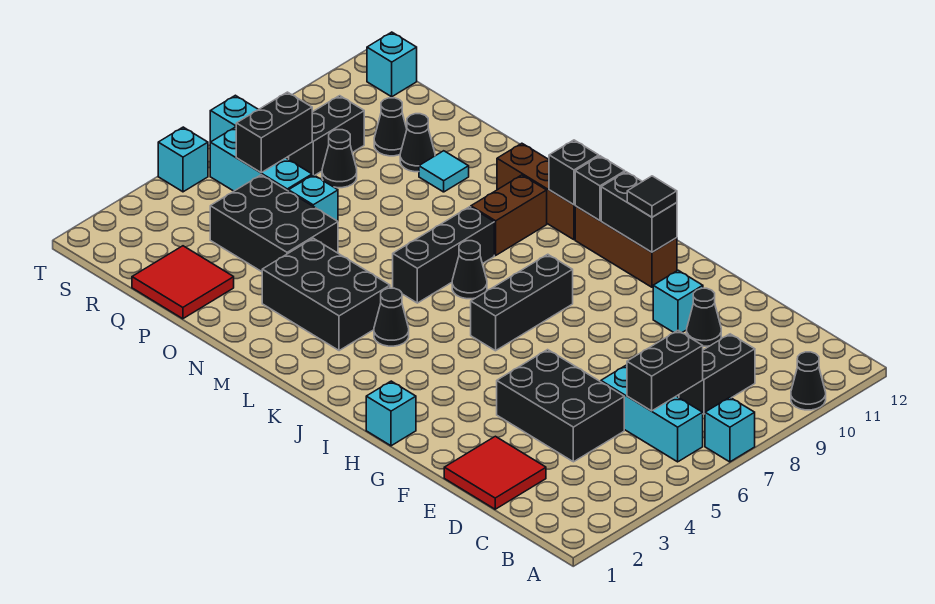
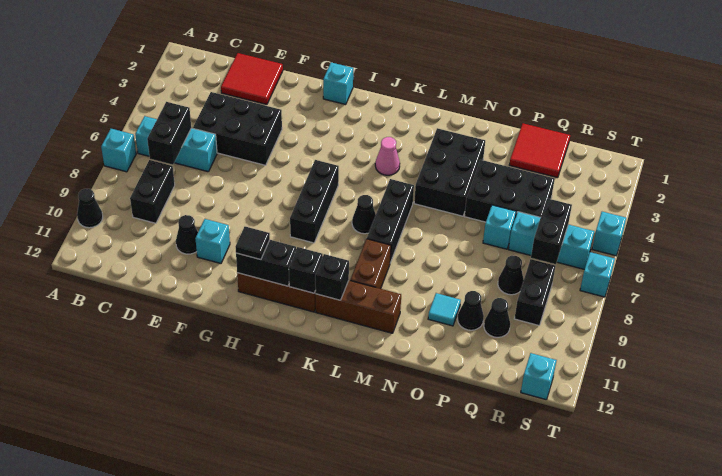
black cone K4 level 1 -> pink cone K4 level 1
black brick L3:N4 level 1 -> black brick M3:N5 level 1

